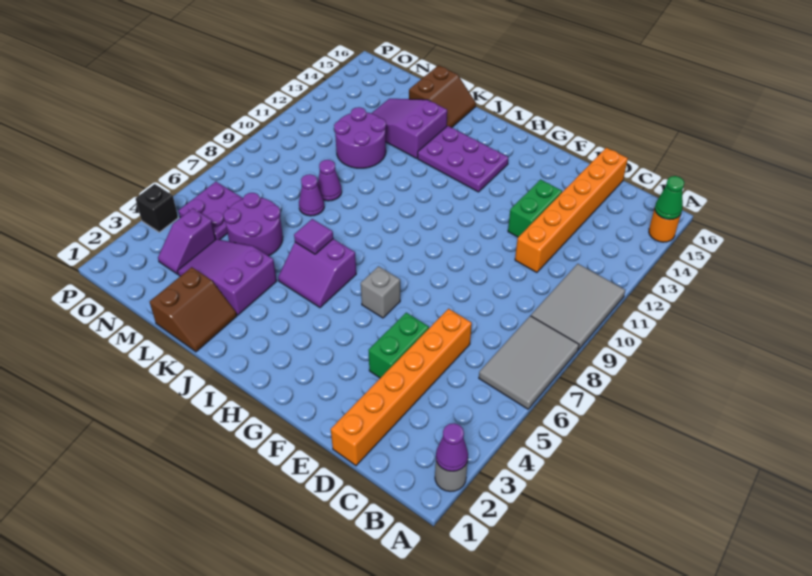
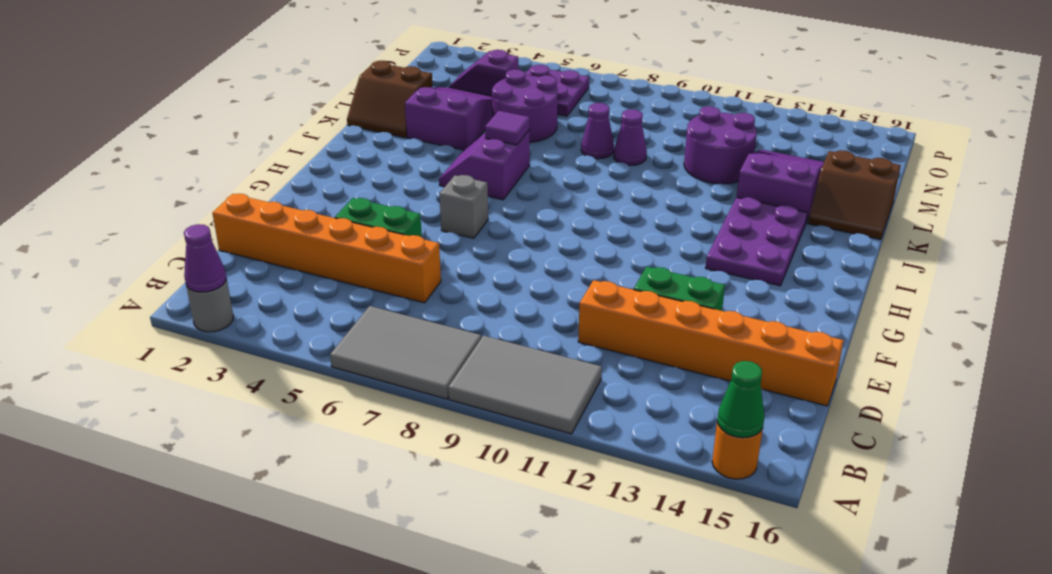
black brick P4 level 1 -> none

